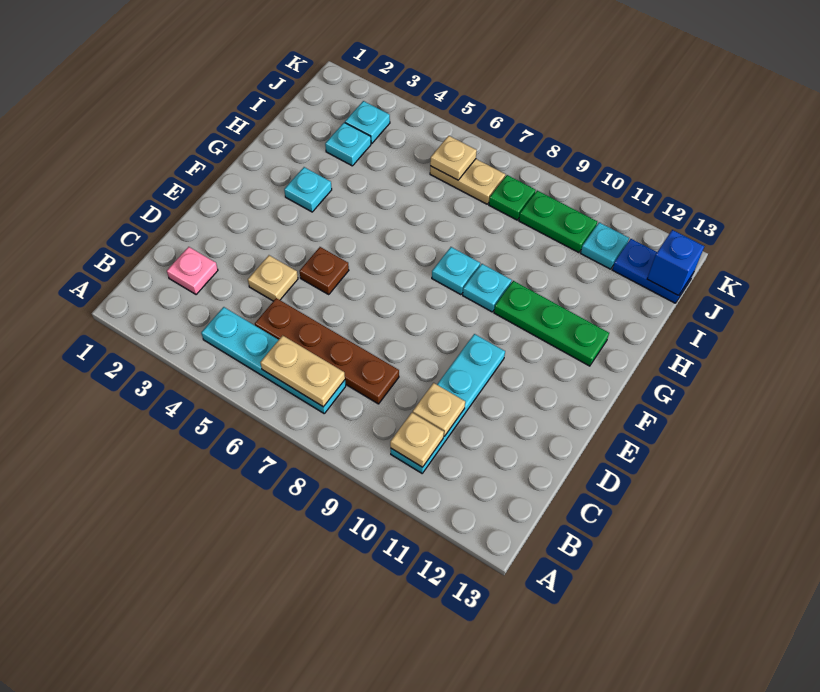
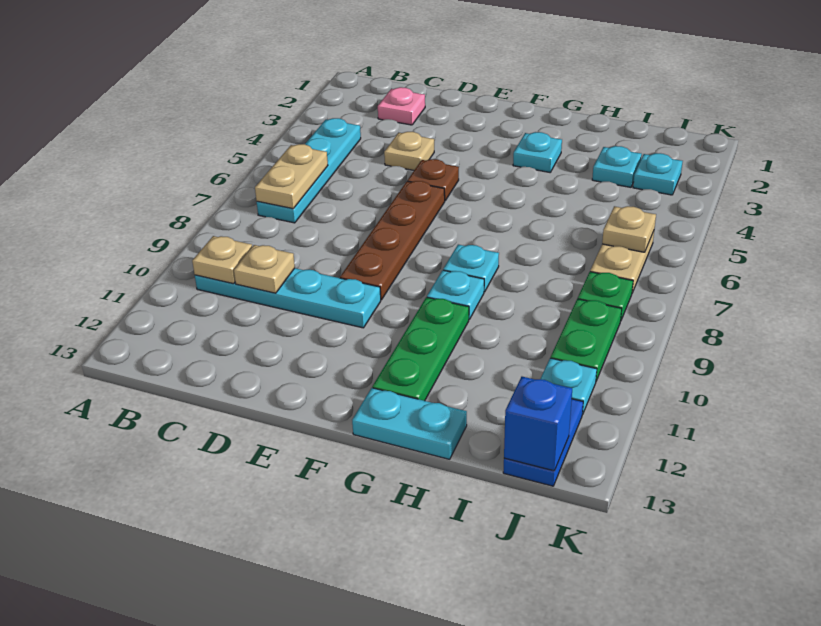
brown plate C5:C8 level 1 -> brown plate E6:E9 level 1
none -> cyan plate G13:H13 level 1

